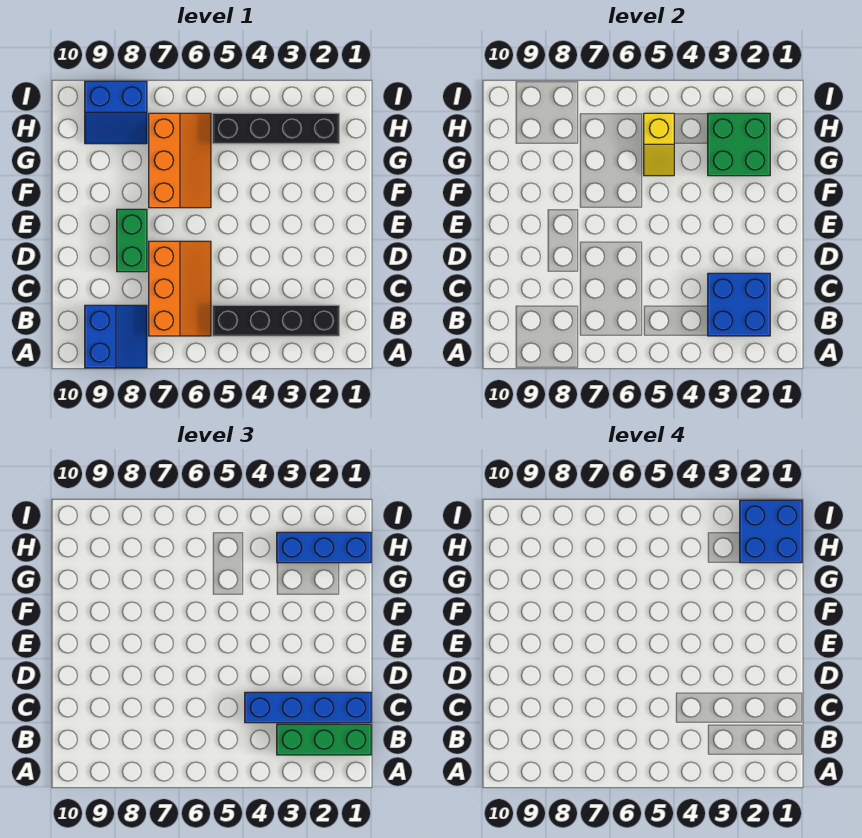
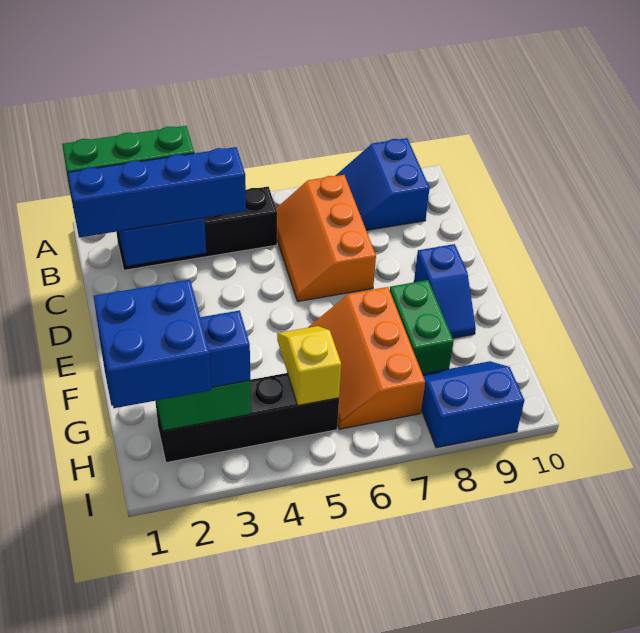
green brick D8:E8 level 1 -> green brick F8:G8 level 1
none -> blue slope E9:F9 level 1 top E

